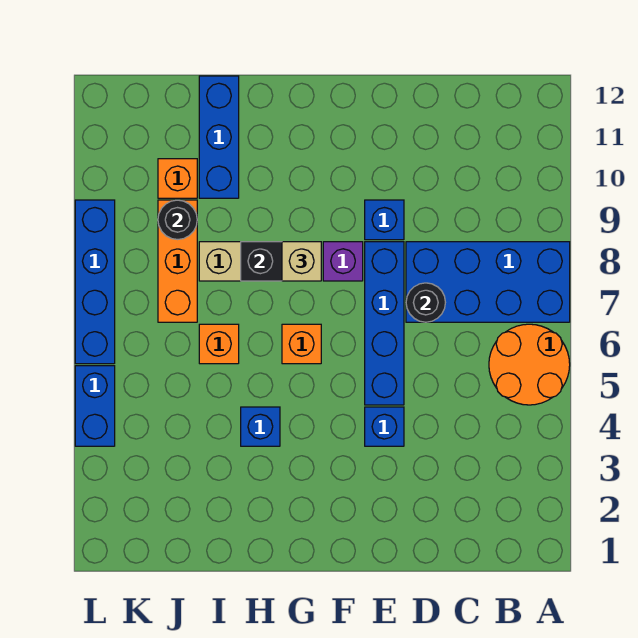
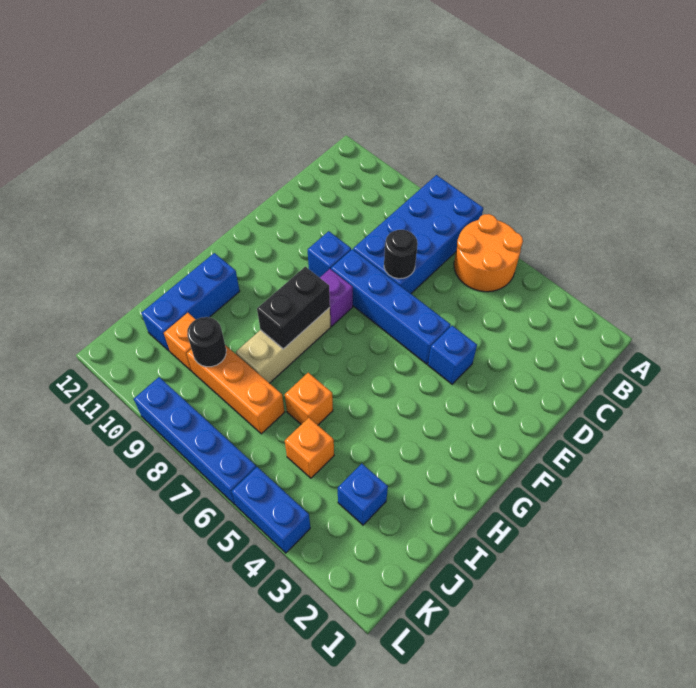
orange brick G6 level 1 -> orange brick J5 level 1
tan brick G8 level 3 -> none
blue brick H4 level 1 -> blue brick J3 level 1
blue brick I10:I12 level 1 -> blue brick H11:J11 level 1

